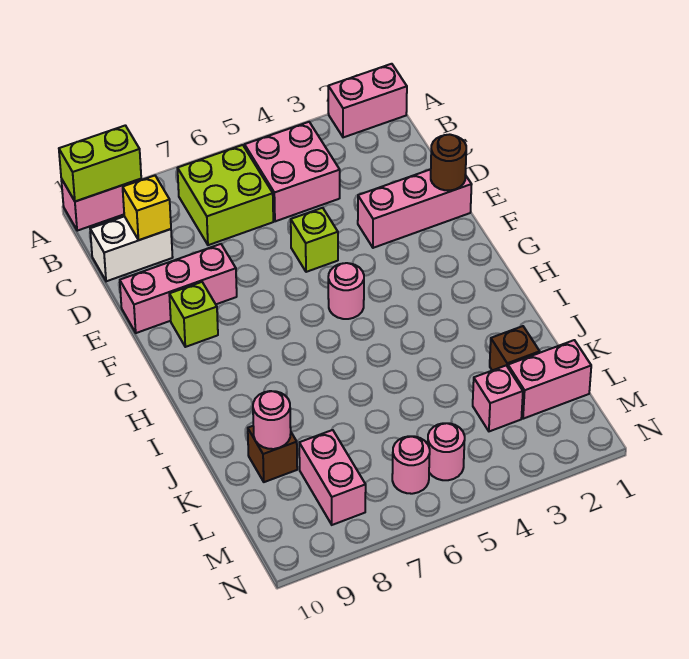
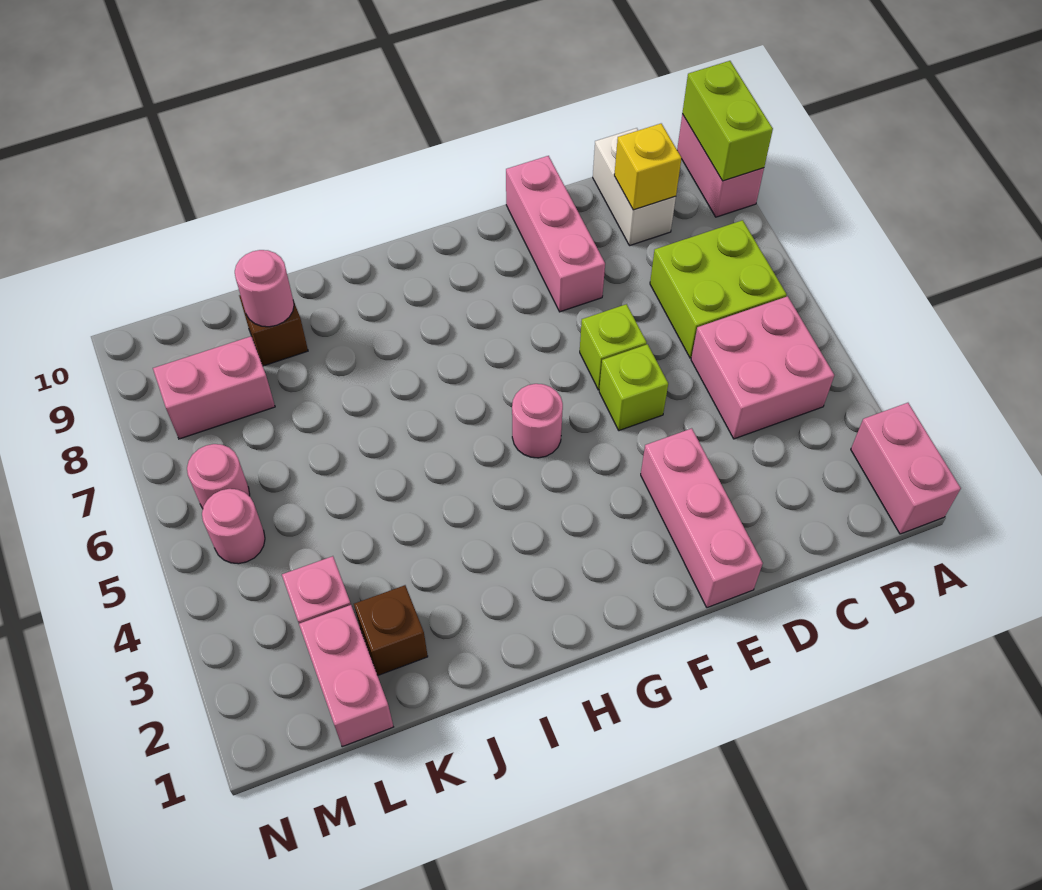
brown round brick E1 level 2 -> none
lime brick F9 level 1 -> lime brick E6 level 1

